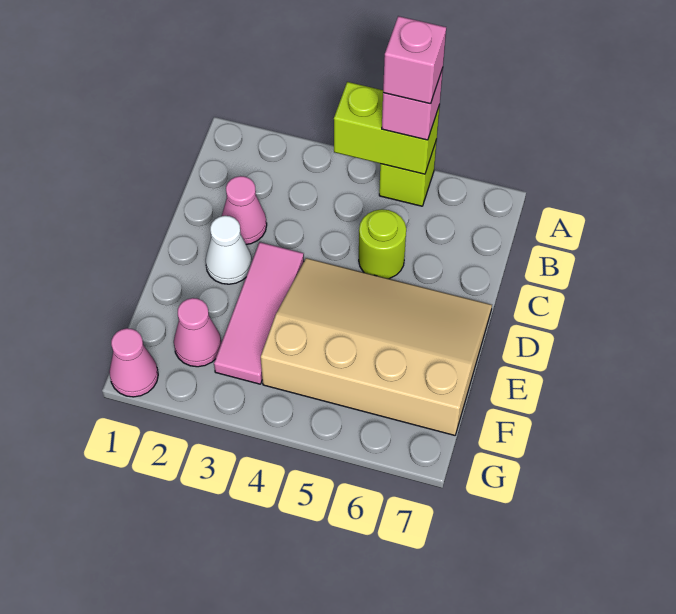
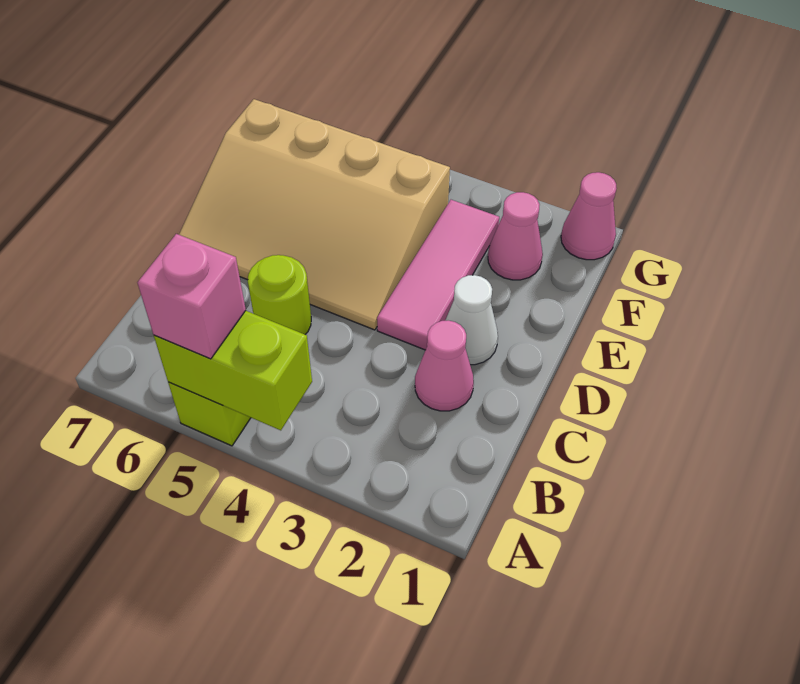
pink brick A5 level 4 -> none

